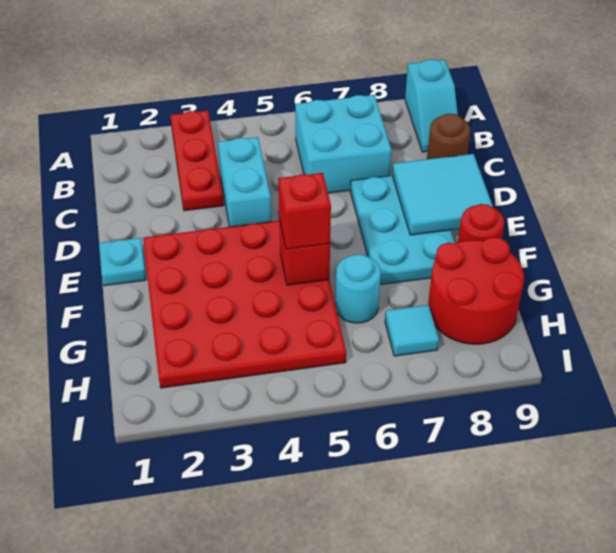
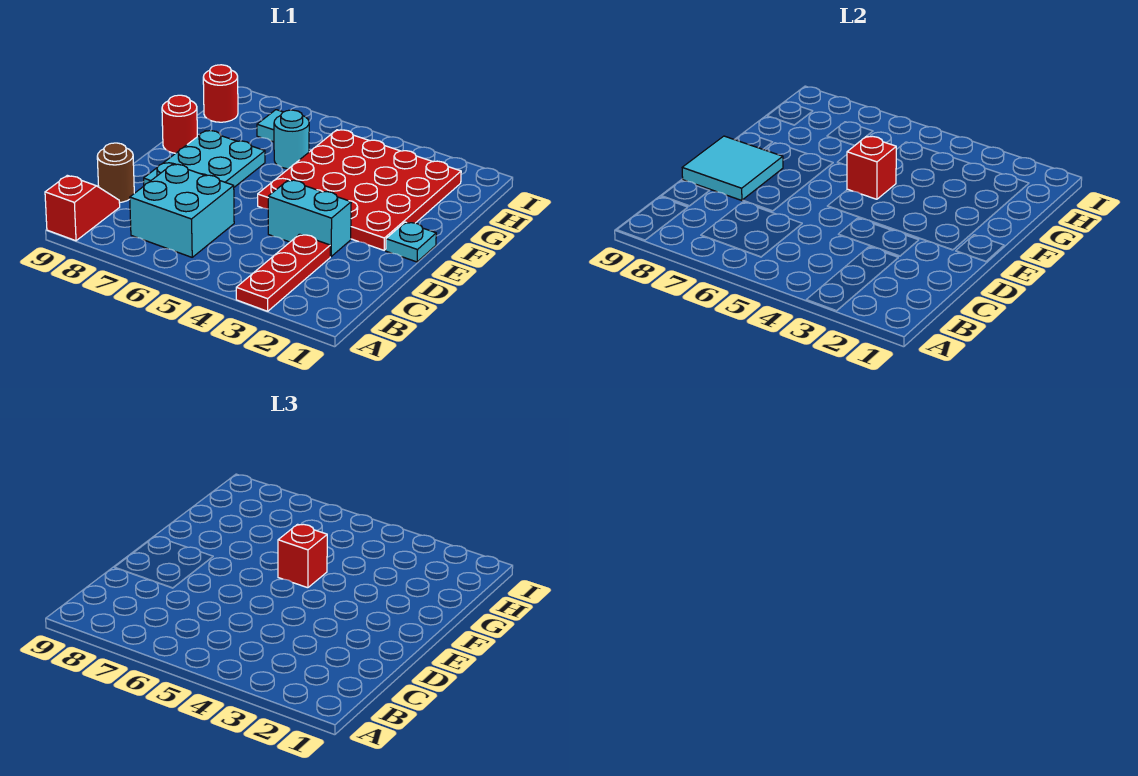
cyan slope A9:B9 level 1 top A -> red slope A9:B9 level 1 top A
cyan brick C4:D4 level 1 -> cyan brick D3:D4 level 1
red round brick G8:H9 level 1 -> red round brick H9 level 1

